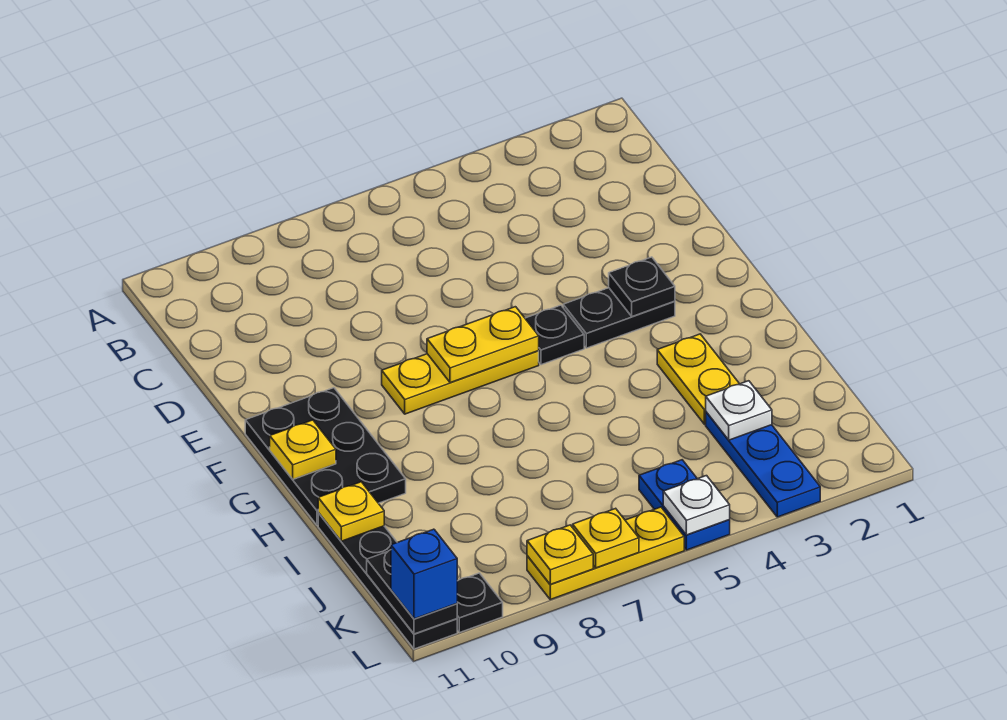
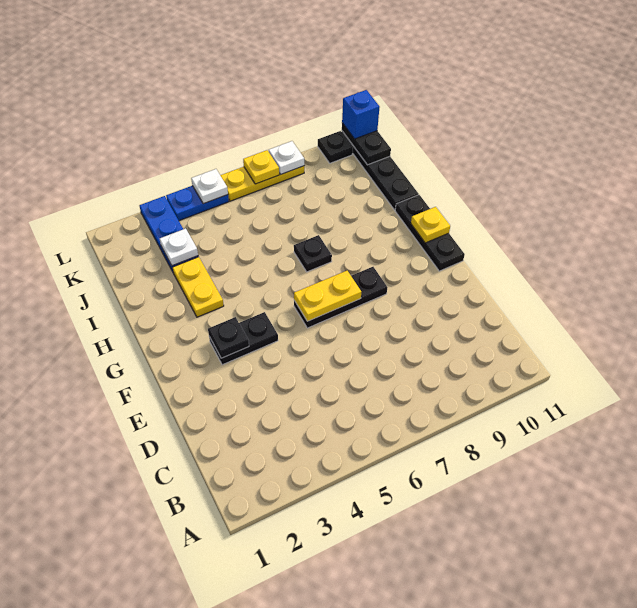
black plate F5 level 1 -> black plate H7 level 1
yellow plate F6:F8 level 1 -> black plate F6:F8 level 1
black plate F10:H11 level 1 -> black plate F11:H11 level 1
yellow plate I11 level 2 -> none
blue plate K5:L5 level 1 -> blue plate L4:L5 level 1
yellow plate L8 level 2 -> white plate L8 level 2

